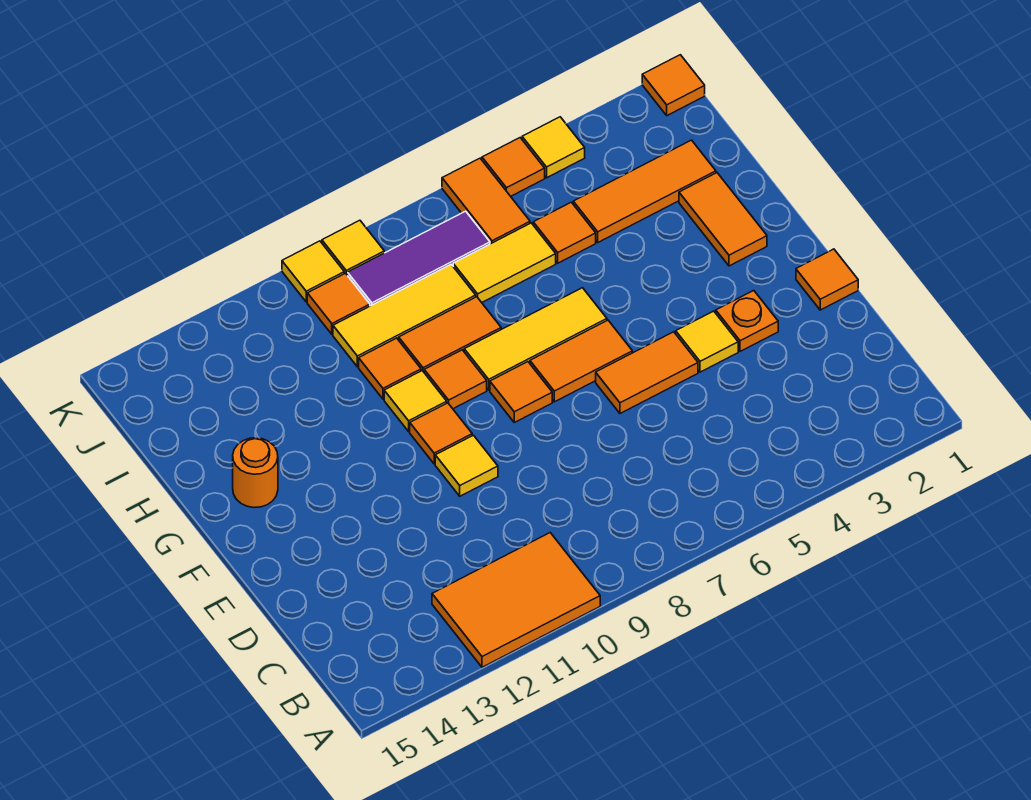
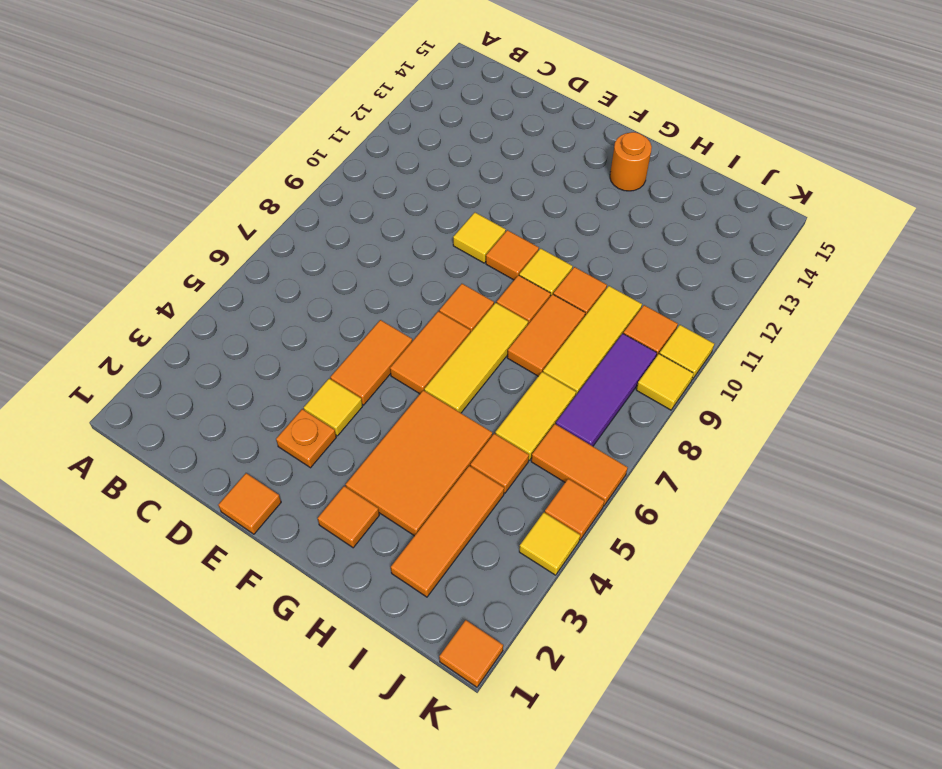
orange tile A10:B12 level 1 -> orange tile G3:H5 level 1
orange tile G2:H2 level 1 -> orange tile G2 level 1

